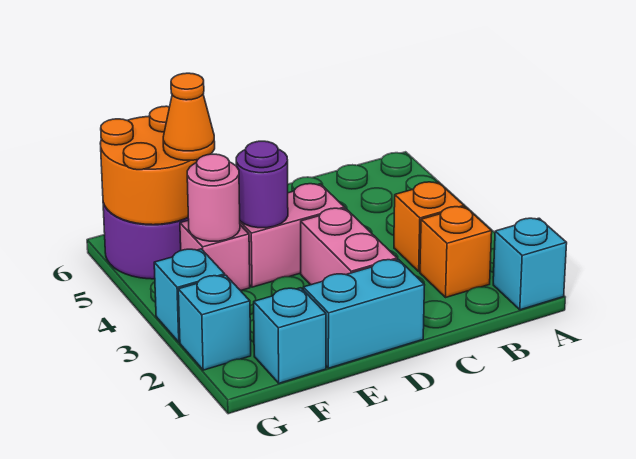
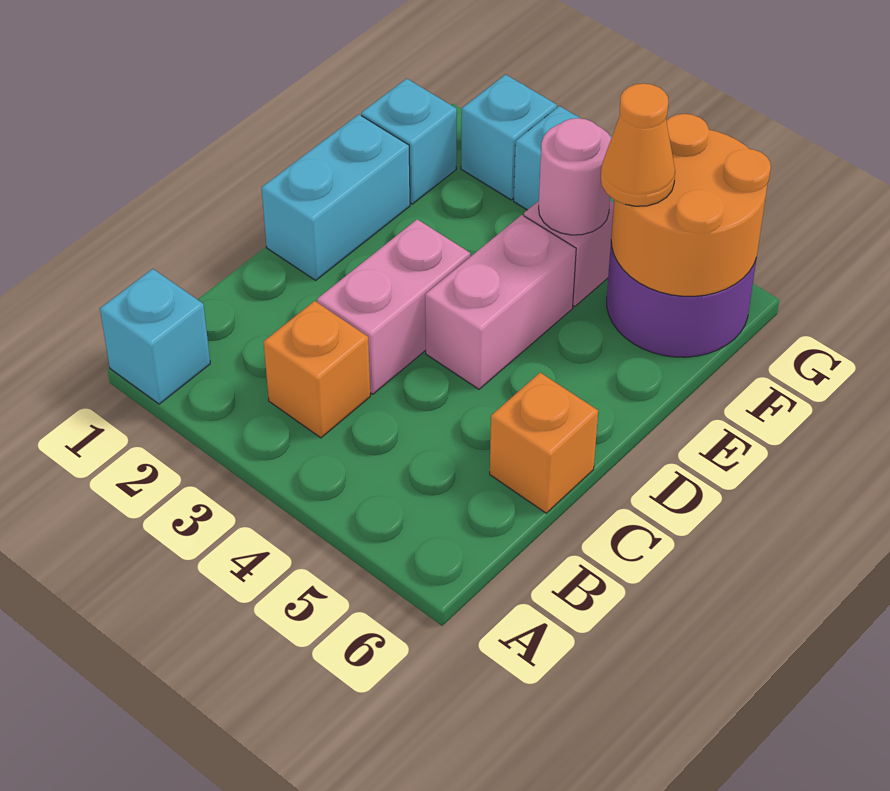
orange brick B2 level 1 -> orange brick C6 level 1
pink brick D2:D3 level 1 -> pink brick C3:D3 level 1
purple round brick E4 level 2 -> none

